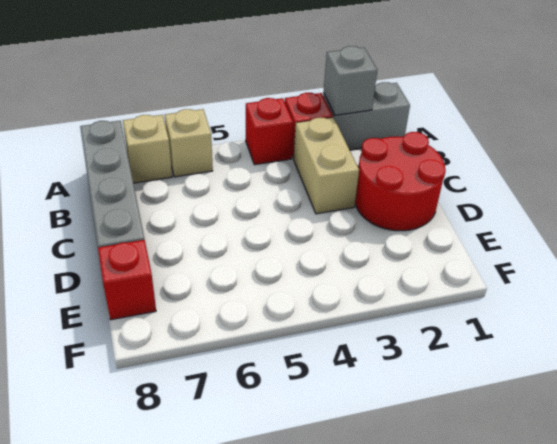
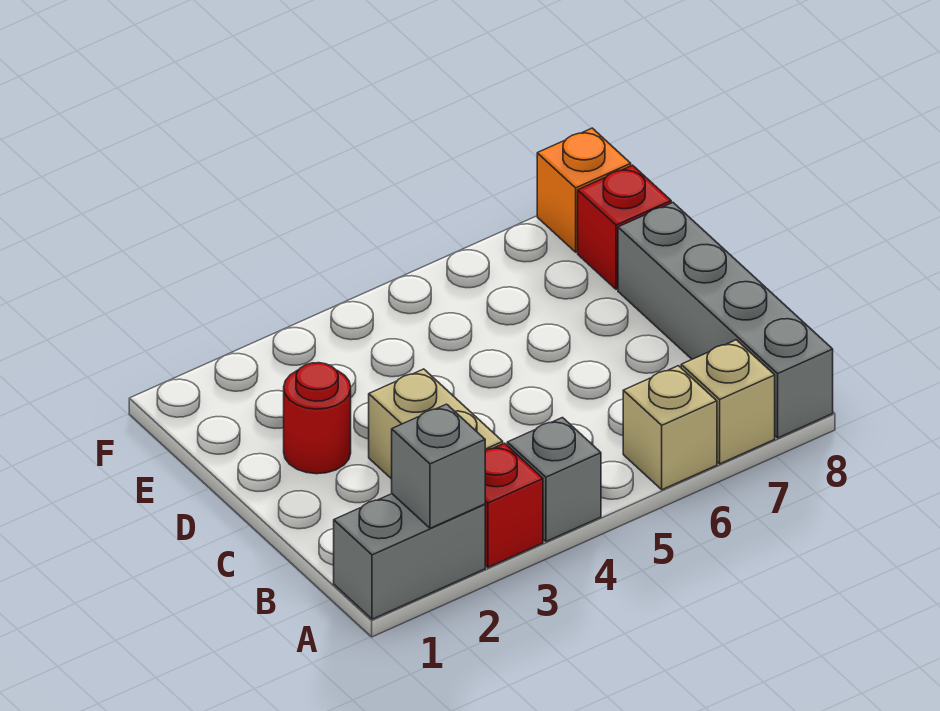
red brick A4 level 1 -> grey brick A4 level 1
red round brick C1:D2 level 1 -> red round brick D2 level 1
none -> orange brick F8 level 1

